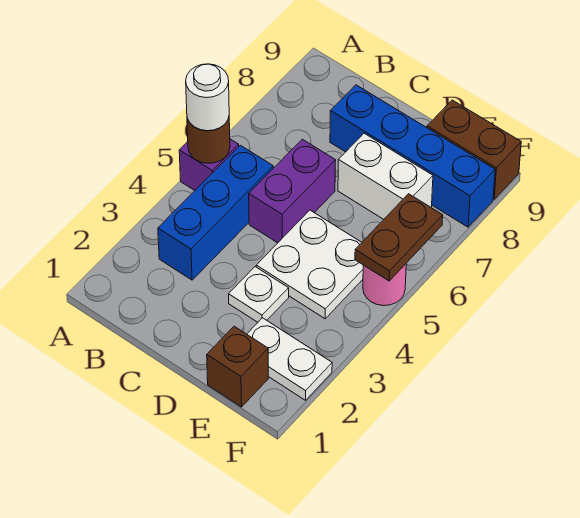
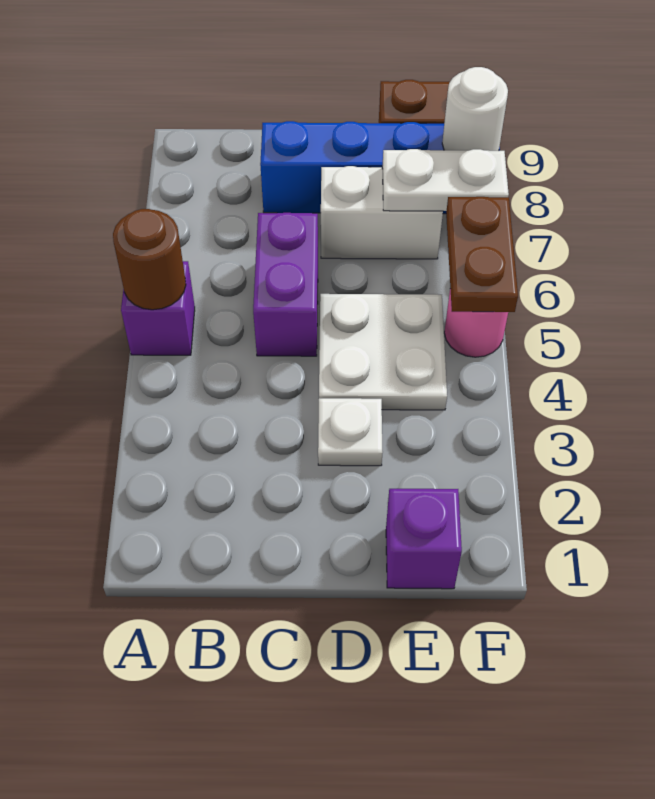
white round brick A5 level 3 -> white round brick F8 level 2
blue brick B3:B5 level 1 -> none
brown brick E1 level 1 -> purple brick E1 level 1
white plate E2:F2 level 1 -> white plate E7:F7 level 2

